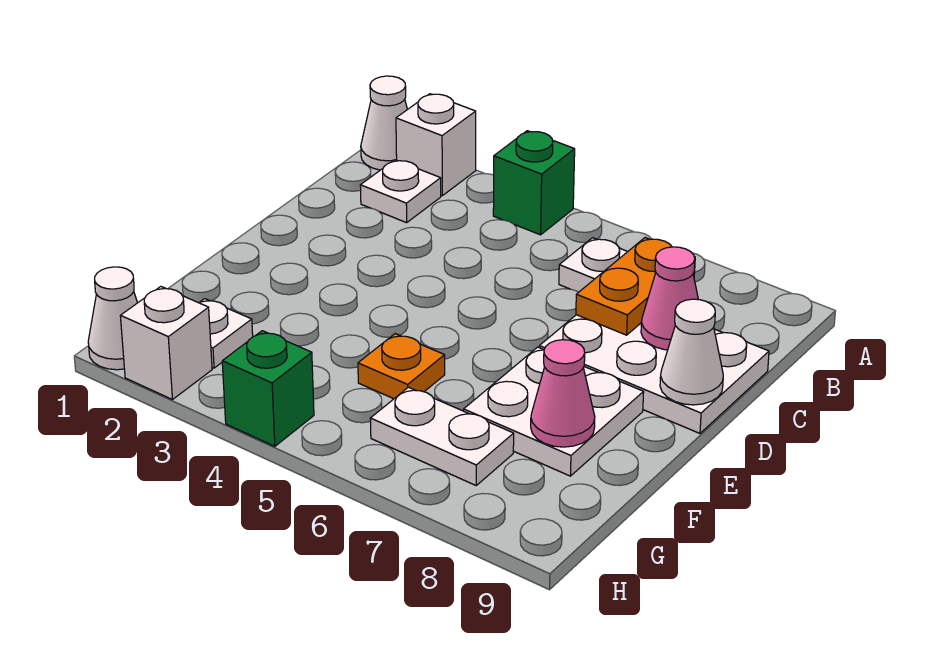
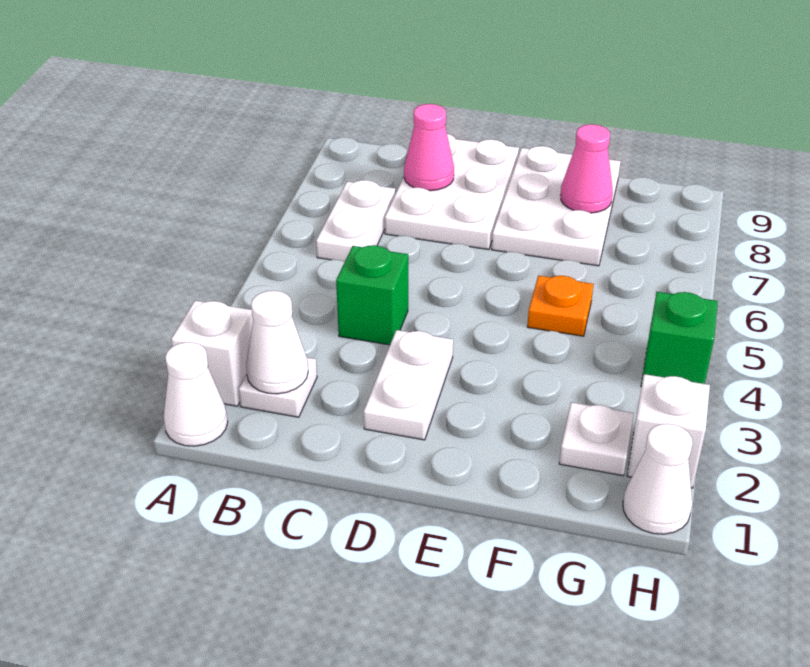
green brick A4 level 1 -> green brick C4 level 1
orange plate B7:C7 level 2 -> none
white cone D9 level 2 -> white cone B2 level 2
white plate E7:F8 level 1 -> white plate E7:F9 level 1
white plate G6:G7 level 1 -> white plate D2:D3 level 1

